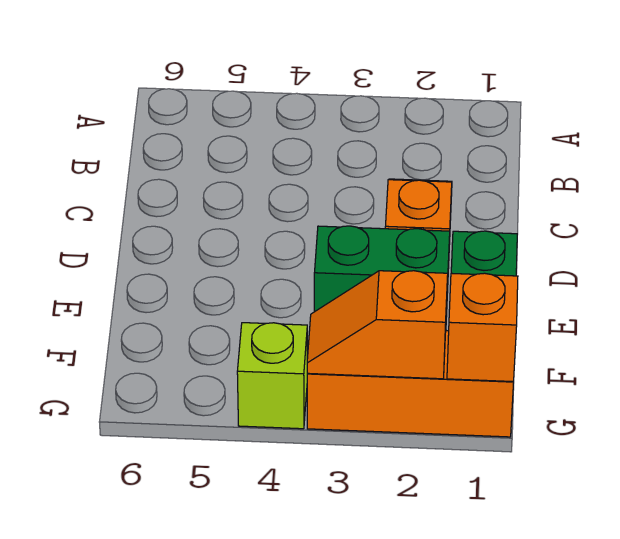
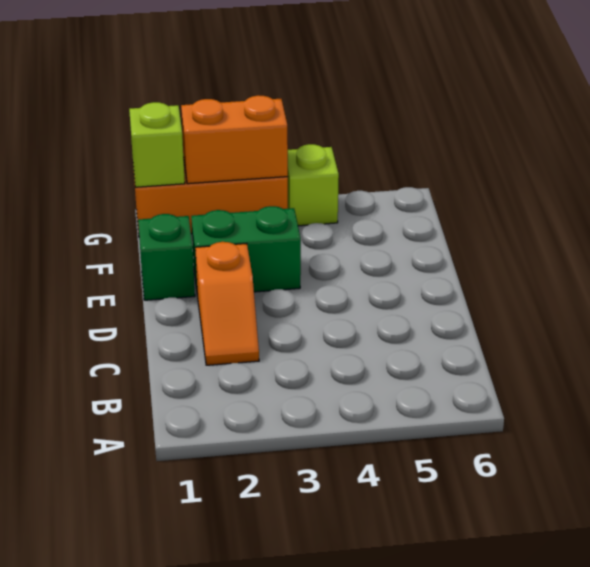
orange brick G1 level 2 -> lime brick G1 level 2
orange slope G2:G3 level 2 top 2 -> orange brick G2:G3 level 2

